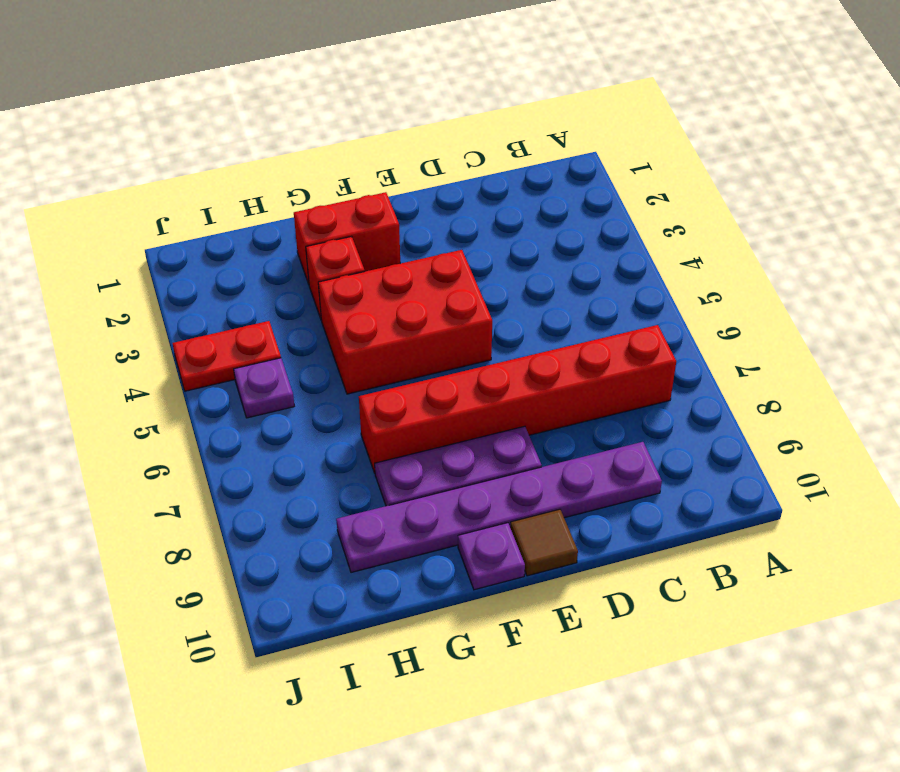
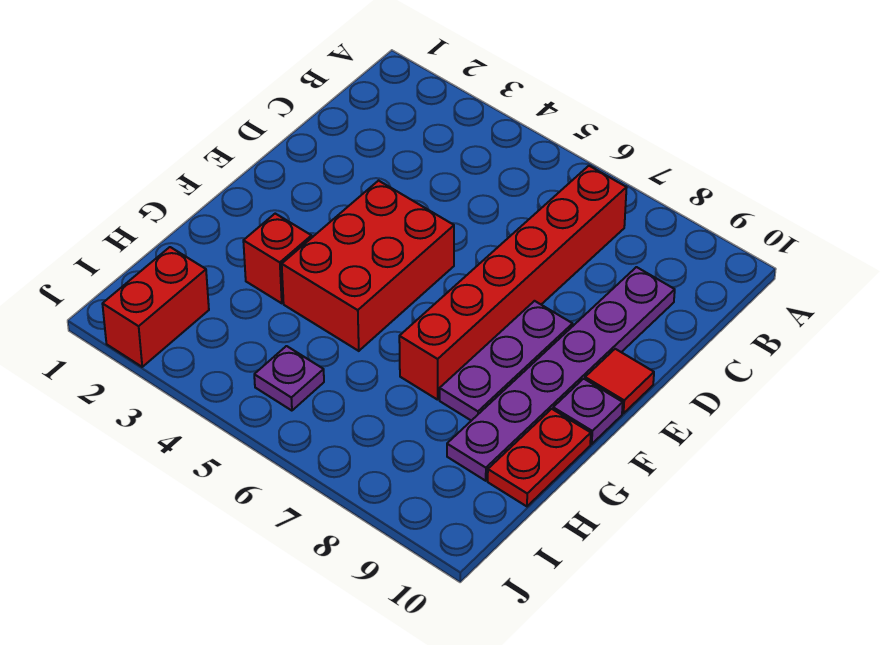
brown tile E10 level 1 -> red tile E10 level 1
red brick F2:G2 level 1 -> red brick I2:J2 level 1
red plate I4:J4 level 1 -> red plate G10:H10 level 1

